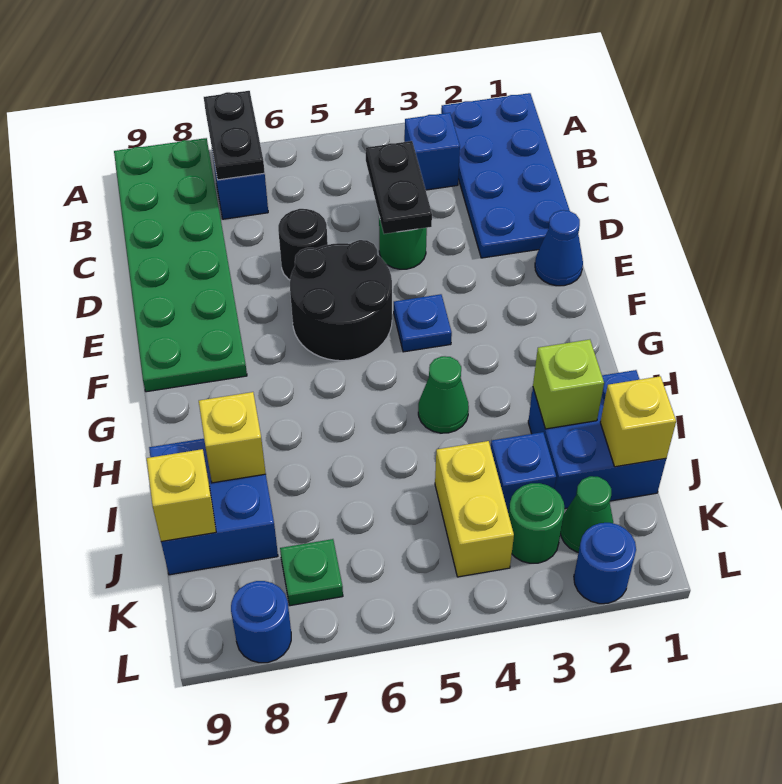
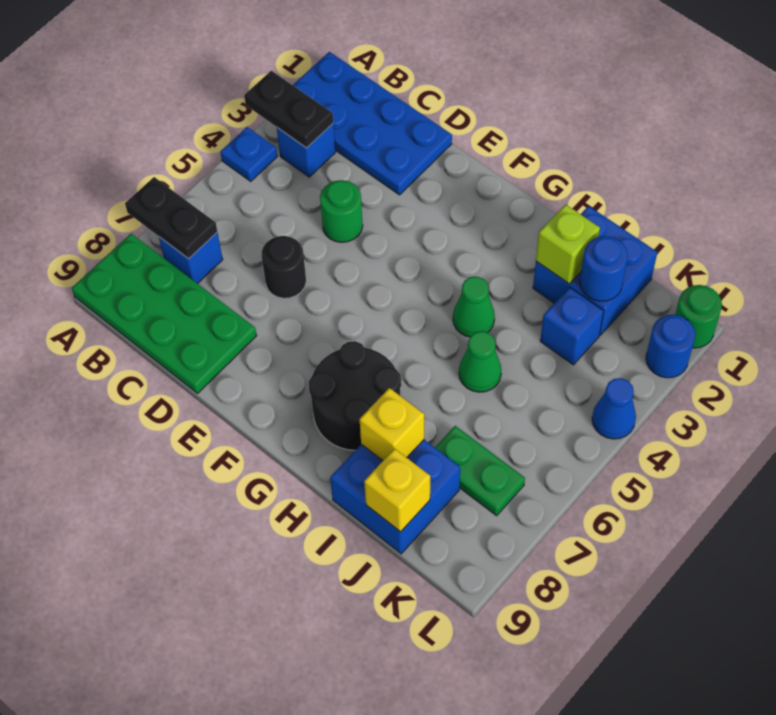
green plate A8:F9 level 1 -> green plate A8:D9 level 1
black plate C4:D4 level 2 -> black plate A3:B3 level 2
blue cone E1 level 1 -> blue cone L4 level 1
black round brick E5:F6 level 1 -> black round brick G7:H8 level 1
blue plate F4 level 1 -> blue plate A4 level 1
yellow brick J1 level 2 -> none
yellow brick J4:K4 level 1 -> none
green cone K2 level 1 -> green cone I5 level 1
green round brick K3 level 1 -> green round brick L1 level 1
green plate K7 level 1 -> green plate J7:K7 level 1
blue round brick L8 level 1 -> blue round brick J2 level 2

